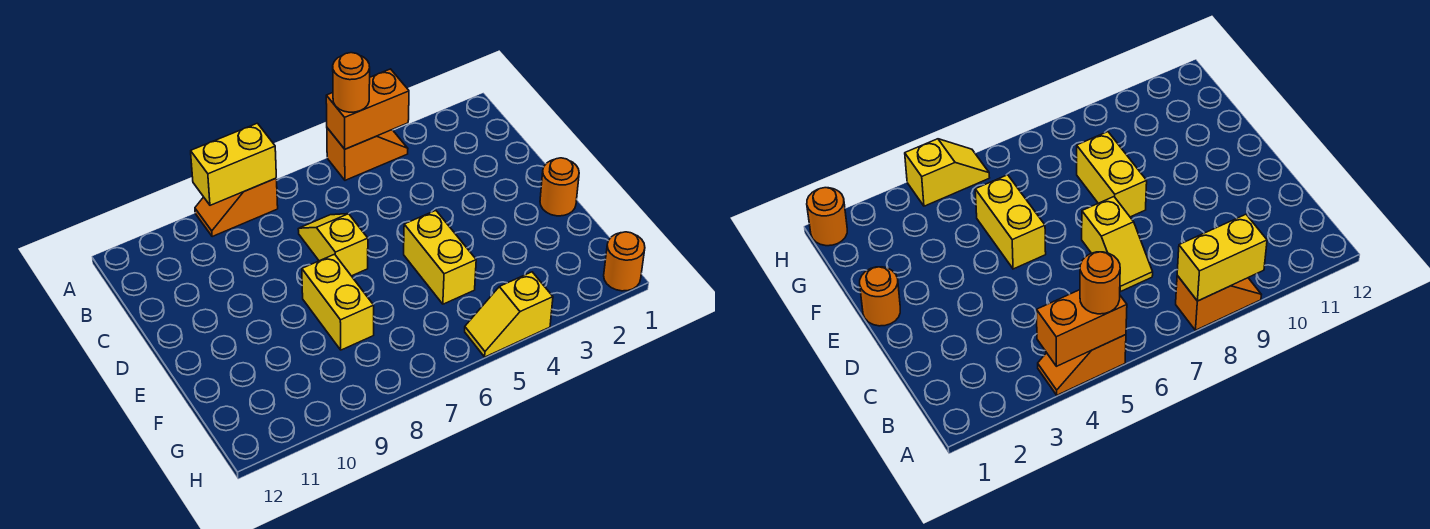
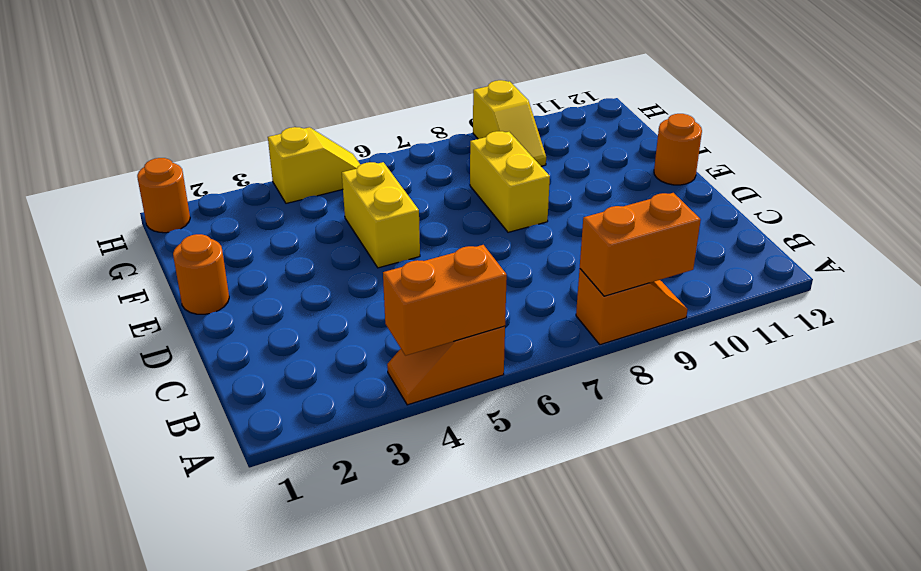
orange round brick A5 level 3 -> orange round brick E12 level 1
yellow brick A8:A9 level 2 -> orange brick A8:A9 level 2
yellow slope C7:D7 level 1 top D -> yellow slope G9:H9 level 1 top H

